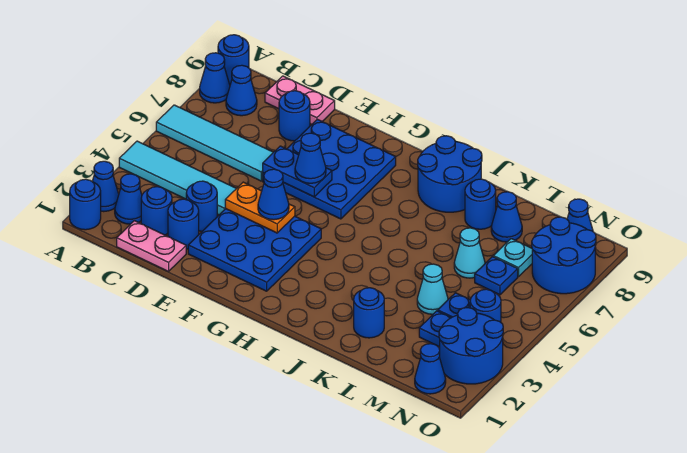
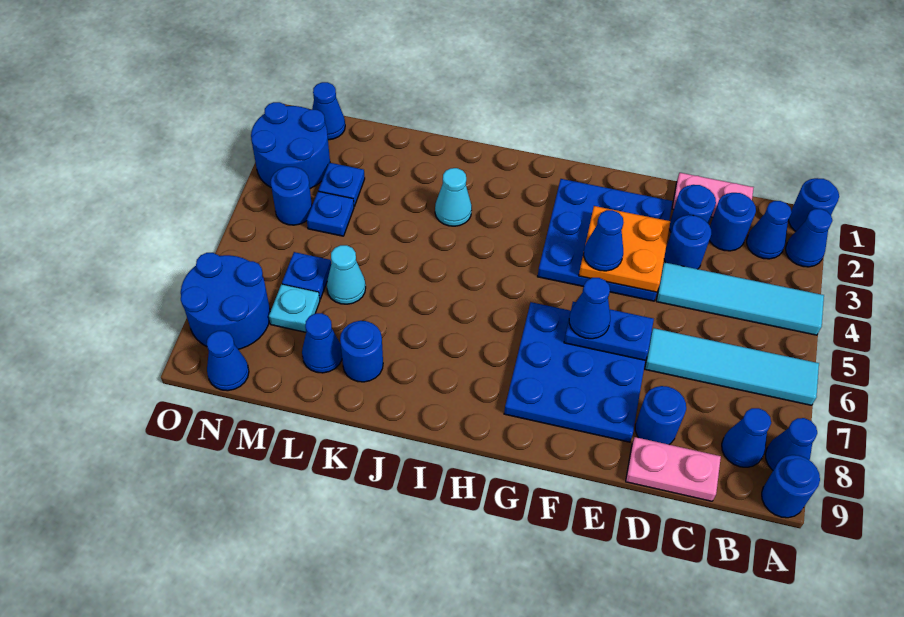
orange plate E4:F4 level 2 -> orange plate E3:F4 level 2
blue round brick I8:J9 level 1 -> none
blue round brick K2 level 1 -> none
cyan cone L4 level 1 -> cyan cone J3 level 1

